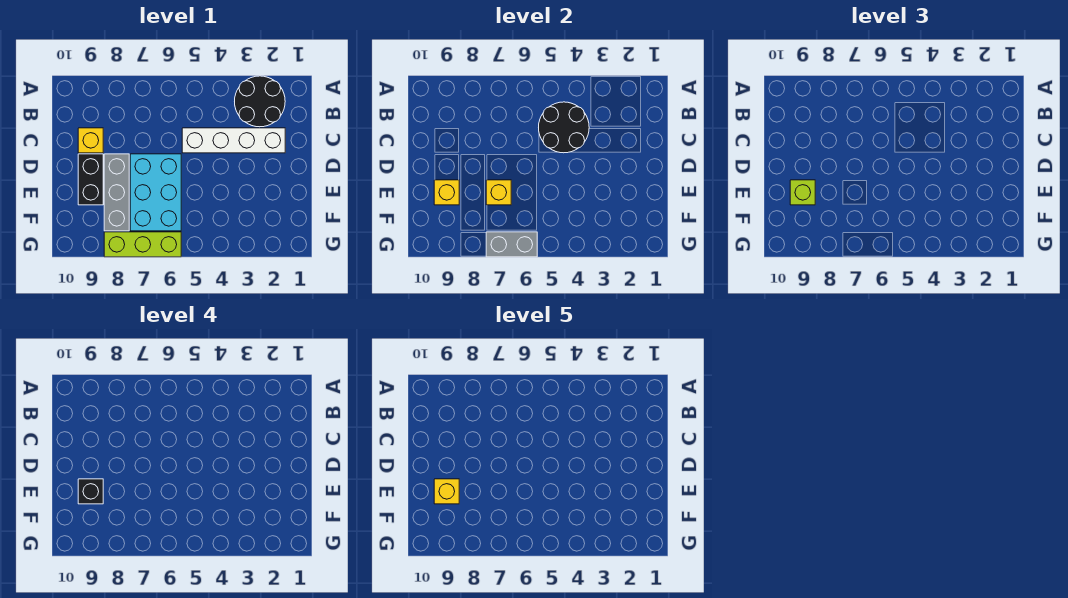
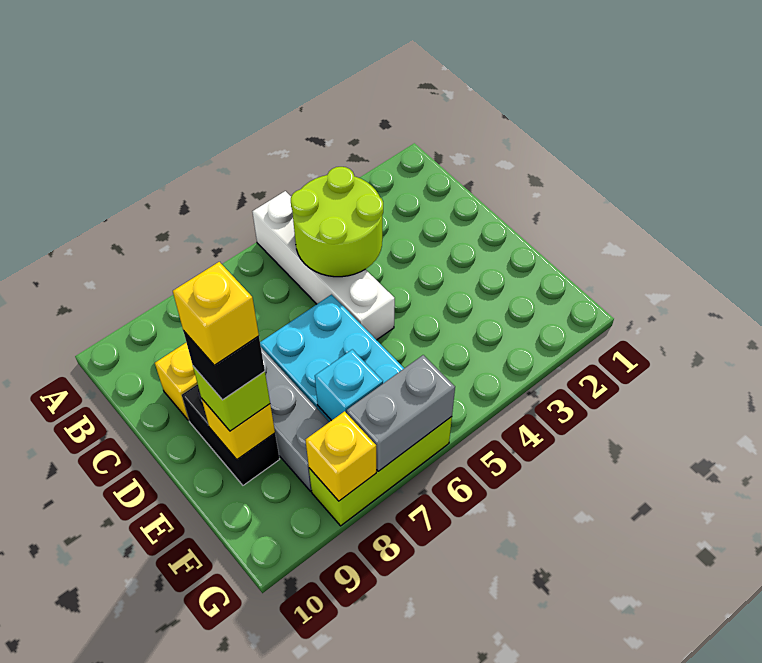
black round brick A2:B3 level 1 -> none
black round brick B4:C5 level 2 -> lime round brick B4:C5 level 2
white brick C2:C5 level 1 -> white brick A5:D5 level 1
yellow brick E7 level 2 -> yellow brick G8 level 2
none -> cyan brick F7 level 2

